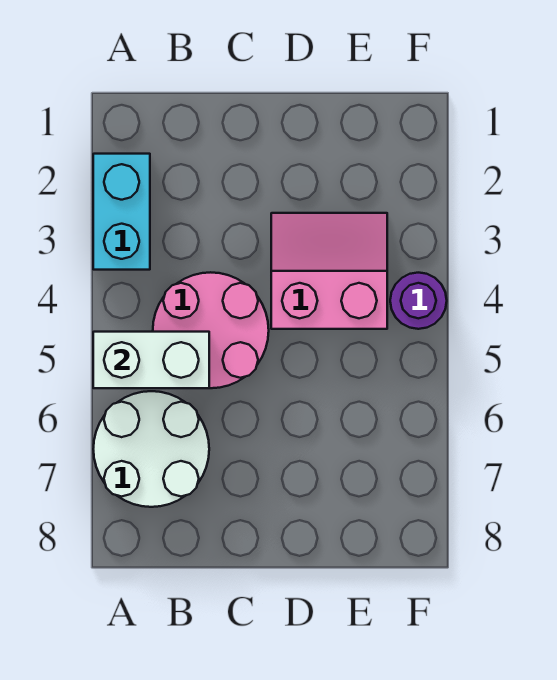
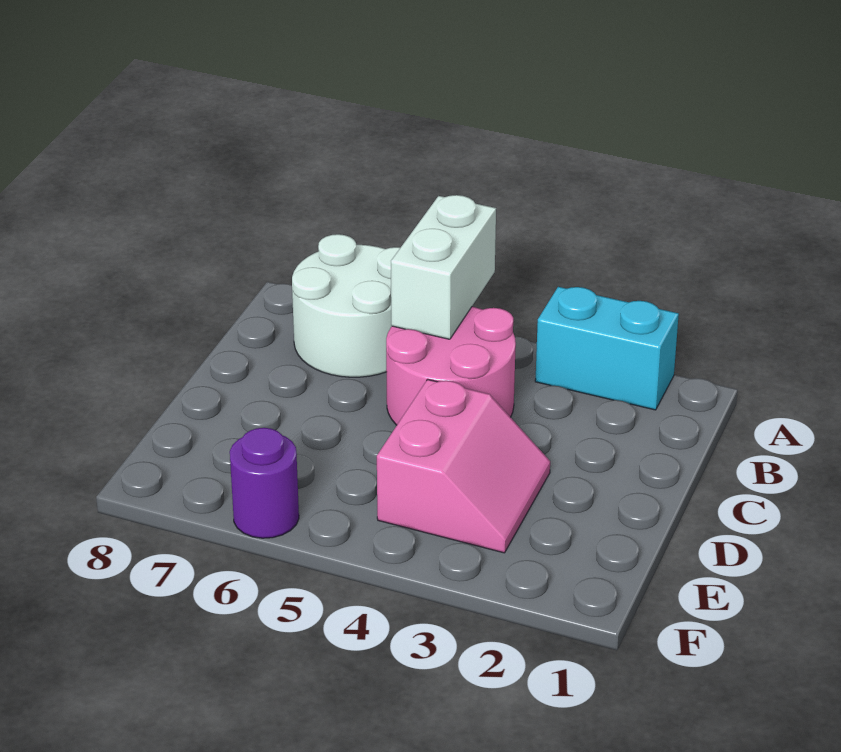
purple round brick F4 level 1 -> purple round brick F6 level 1

